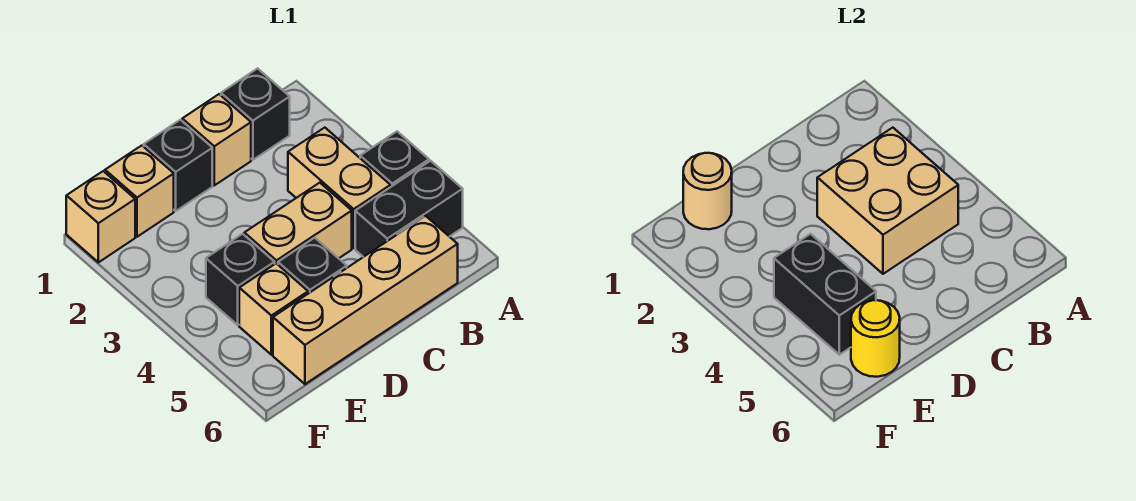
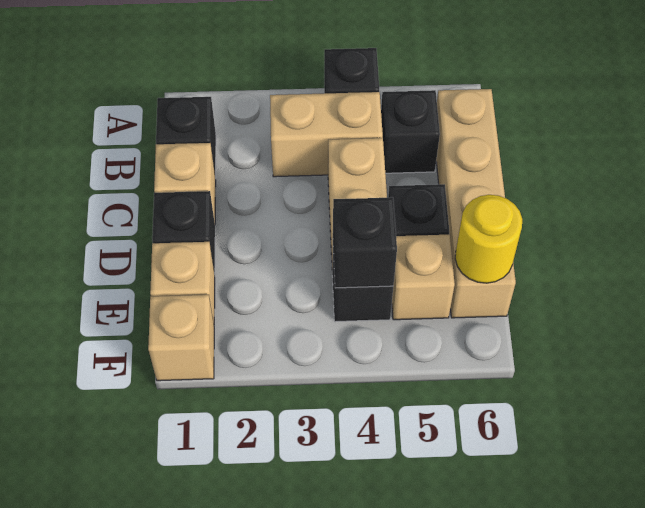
black brick A5:B5 level 1 -> black brick B5 level 1
tan brick B3:C4 level 2 -> none
tan round brick E1 level 2 -> none
black brick E4:E5 level 2 -> black brick E4 level 2

